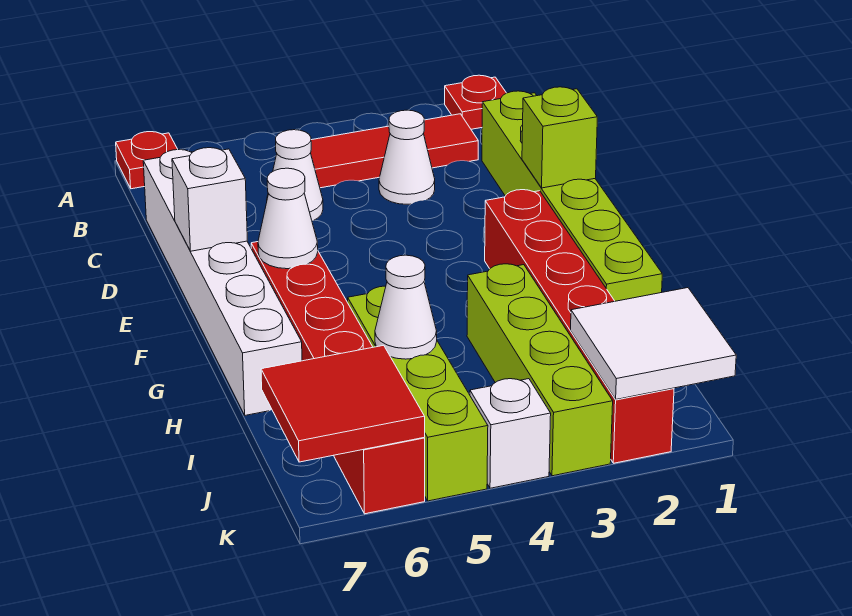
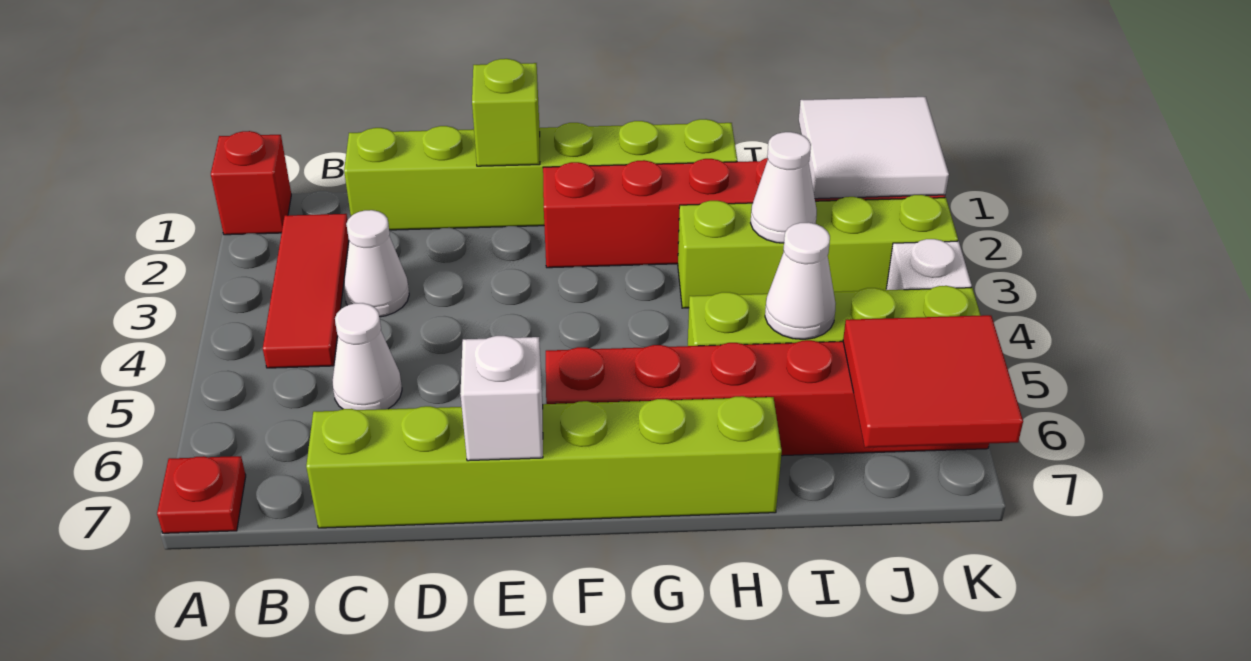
red plate A1 level 1 -> red brick A1 level 1
white brick C7:H7 level 1 -> lime brick C7:H7 level 1
white cone F6 level 2 -> white cone I3 level 2

